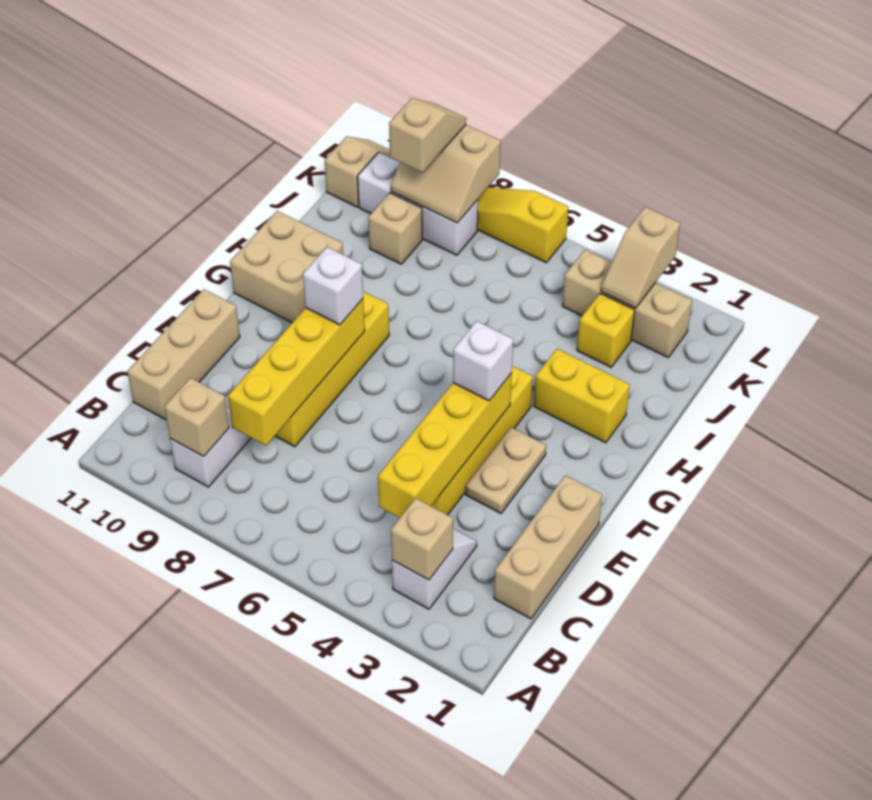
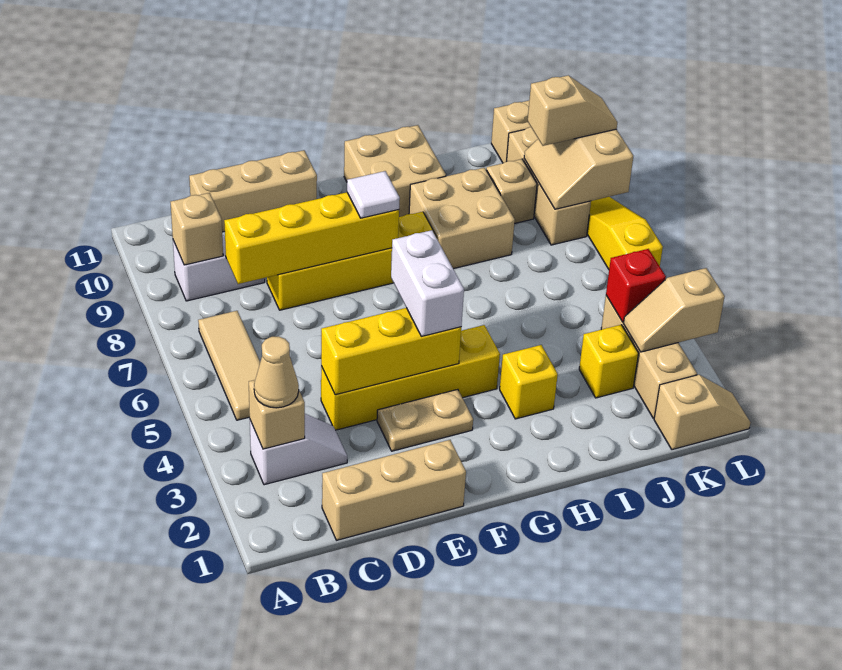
none -> tan cone B3 level 3
none -> tan tile B5:B7 level 1
yellow brick C4:F4 level 2 -> yellow brick D4:F4 level 2
white brick F4 level 3 -> white brick F4:F5 level 3
white brick F8 level 3 -> white tile F8 level 3
yellow brick H2:H3 level 1 -> yellow brick H3 level 1
none -> tan brick H8:I9 level 1
none -> tan slope K1:L1 level 1 top K
none -> red brick K4 level 2
white brick K8:K10 level 1 -> tan brick K8:K10 level 1

